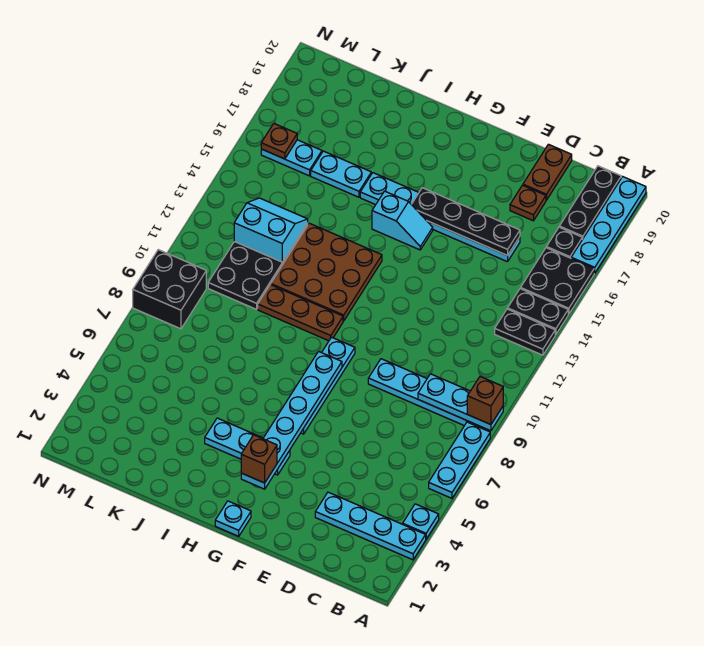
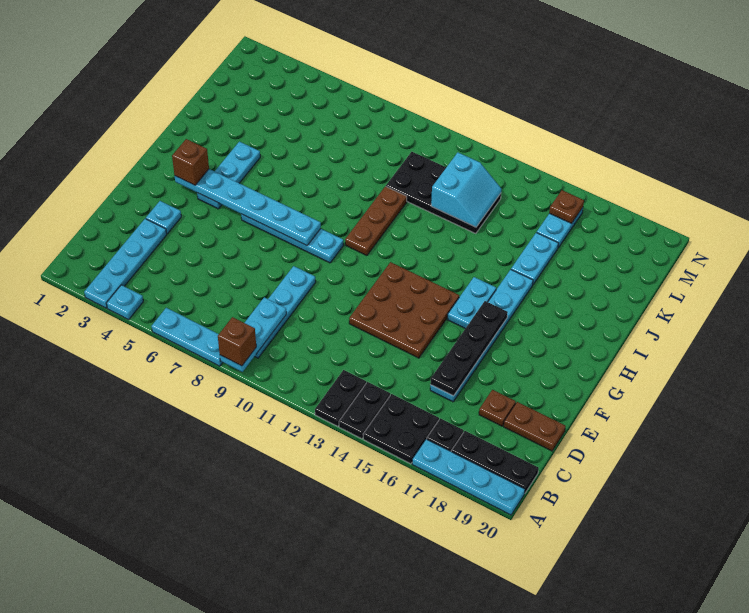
cyan plate G1 level 1 -> cyan plate E3 level 1
cyan slope G15:H15 level 1 top H -> cyan plate G15:H15 level 1
brown plate H11:J13 level 1 -> brown plate E12:G14 level 1
black brick M8:N9 level 1 -> none

